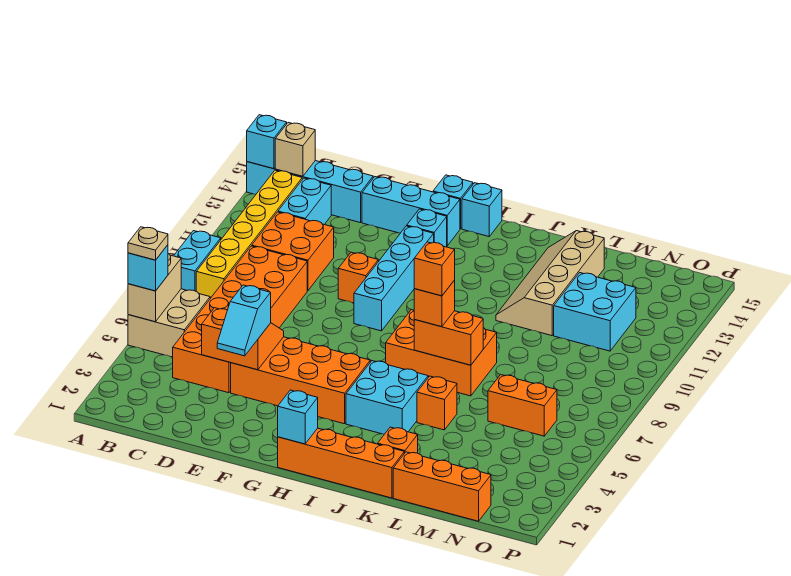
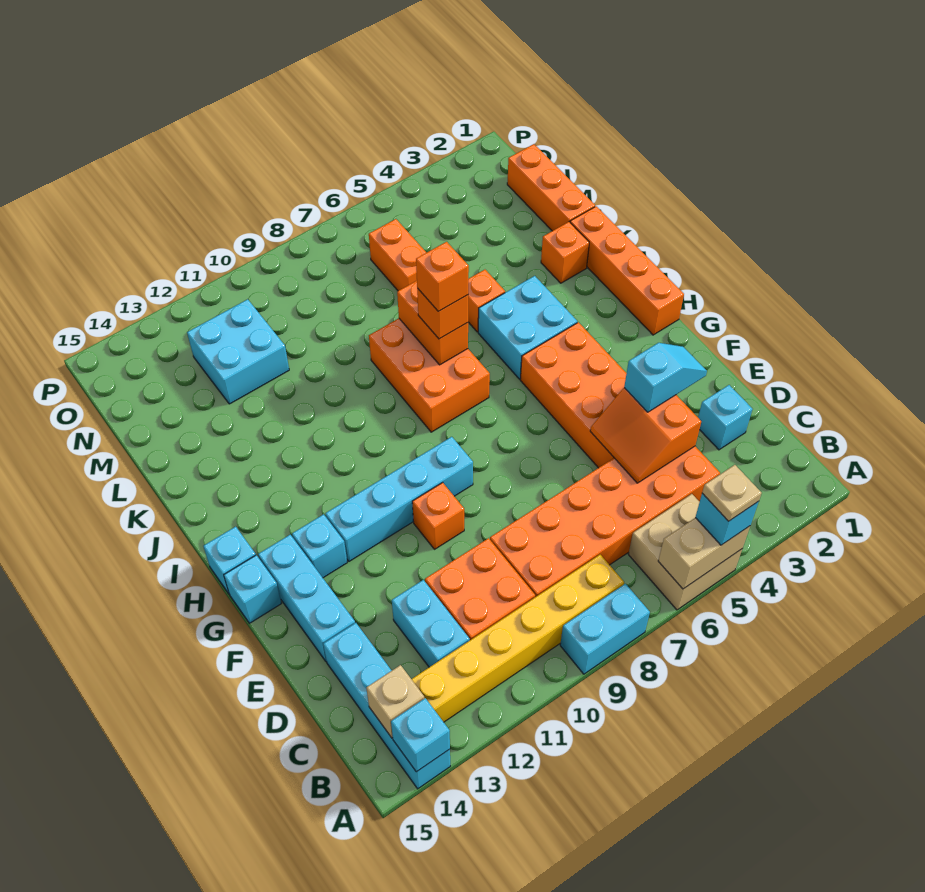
cyan brick C12:C13 level 1 -> cyan brick C12:D12 level 1
cyan brick H1 level 2 -> cyan brick D2 level 1
tan slope K11:L14 level 1 top L -> none

